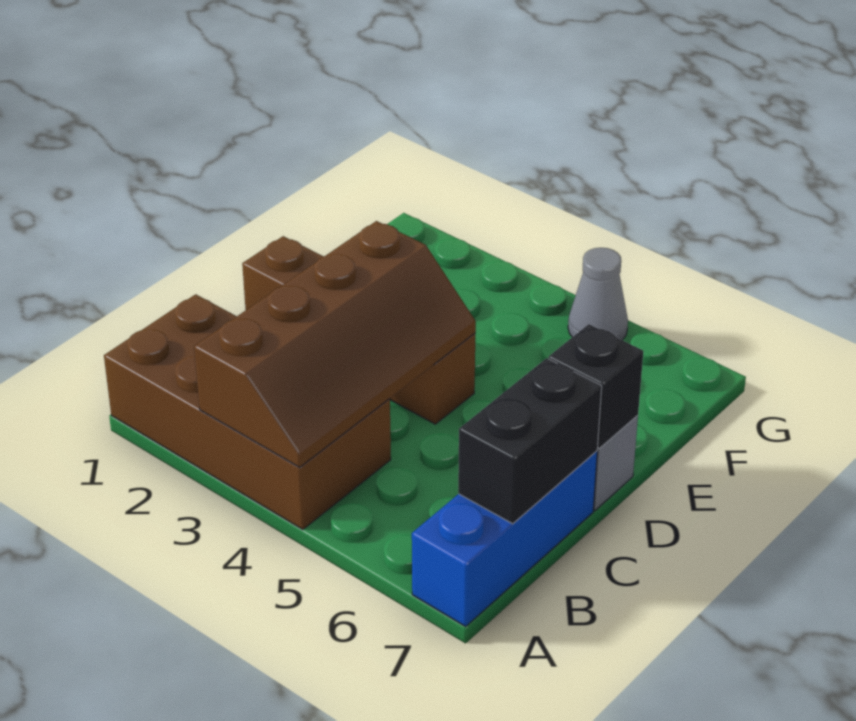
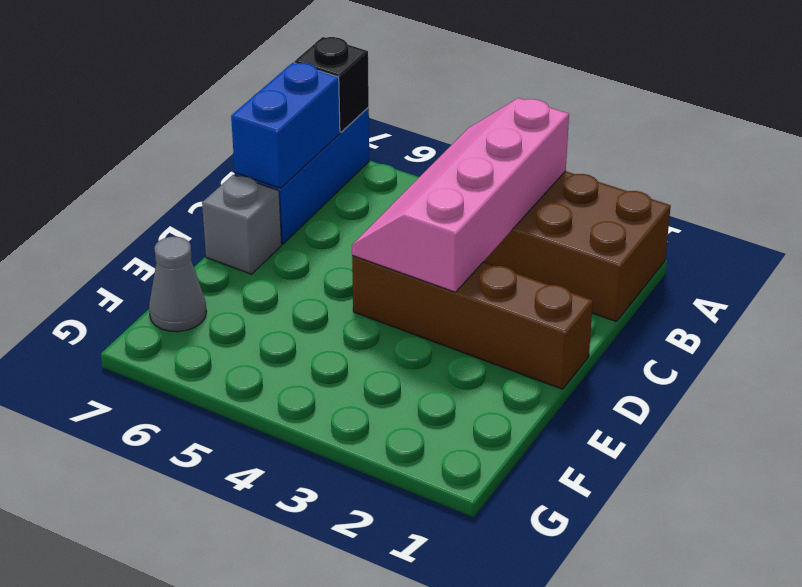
brown slope A3:D4 level 2 top 3 -> pink slope A3:D4 level 2 top 3
black brick B7:C7 level 2 -> blue brick B7:C7 level 2
black brick D7 level 2 -> black brick A7 level 2
grey cone G5 level 1 -> grey cone F7 level 1

